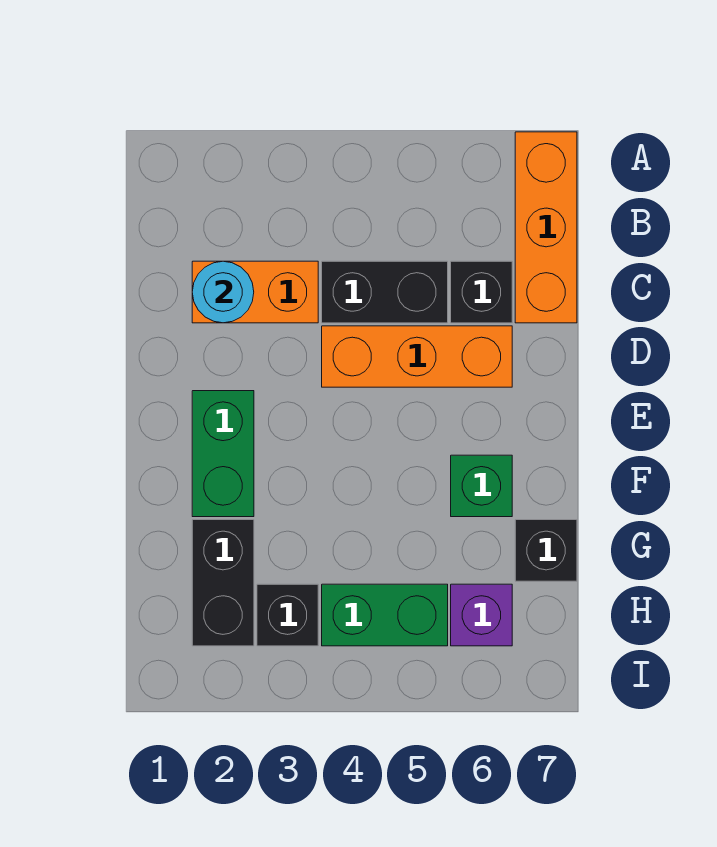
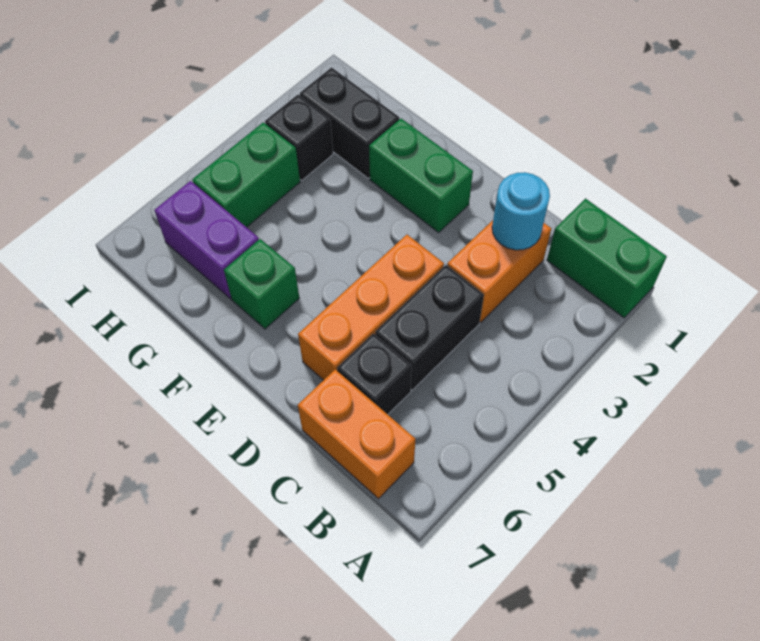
none -> green brick A1:B1 level 1
orange brick A7:C7 level 1 -> orange brick B7:C7 level 1
black brick G7 level 1 -> none
purple brick H6 level 1 -> purple brick G6:H6 level 1

